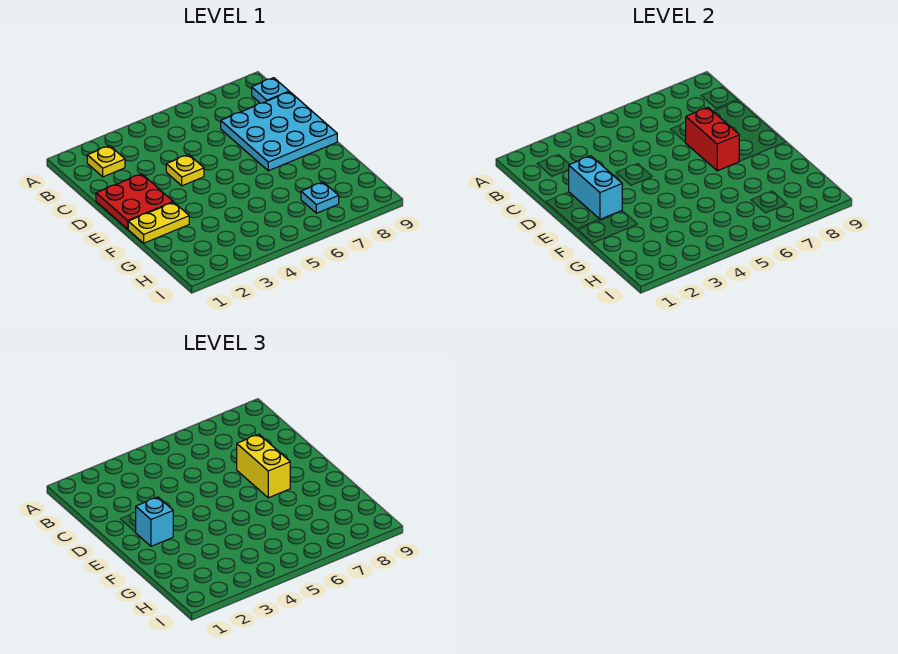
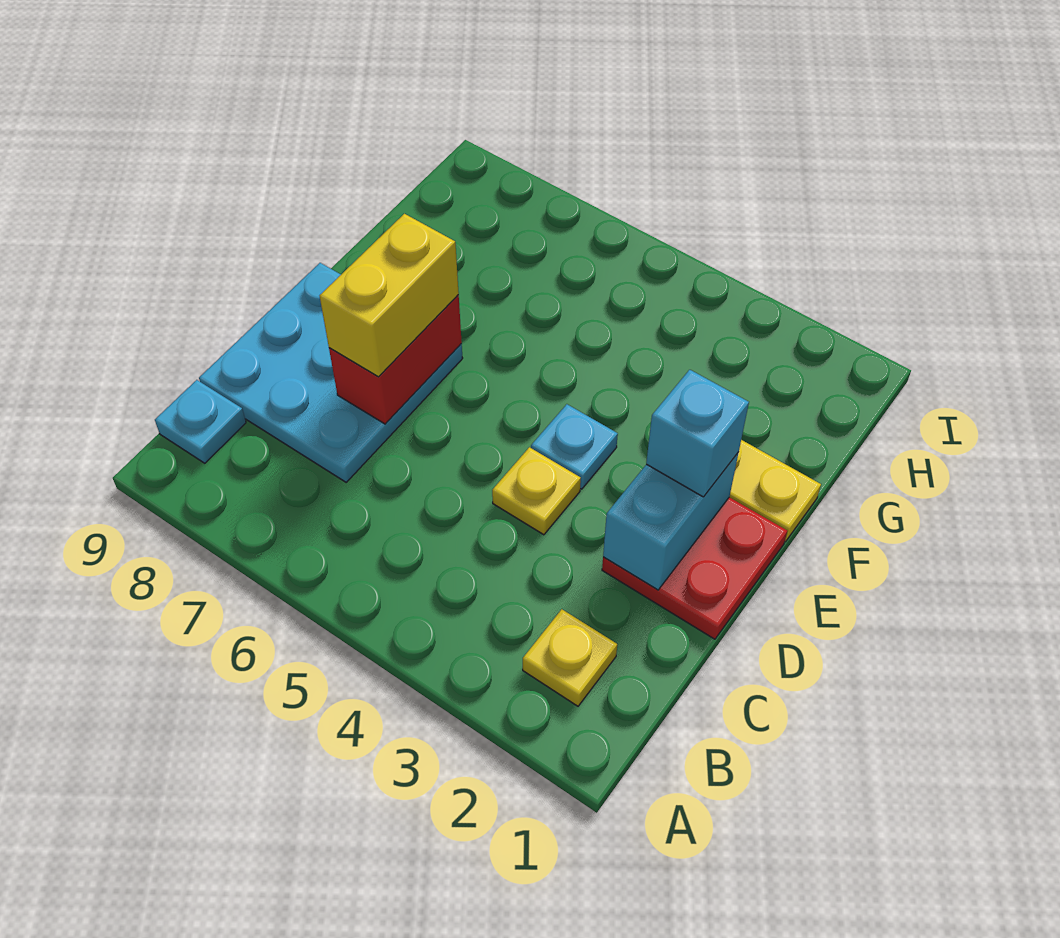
cyan plate H7 level 1 -> cyan plate E4 level 1

